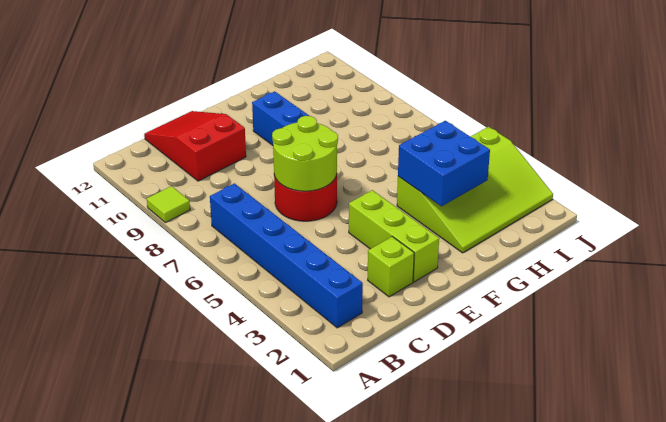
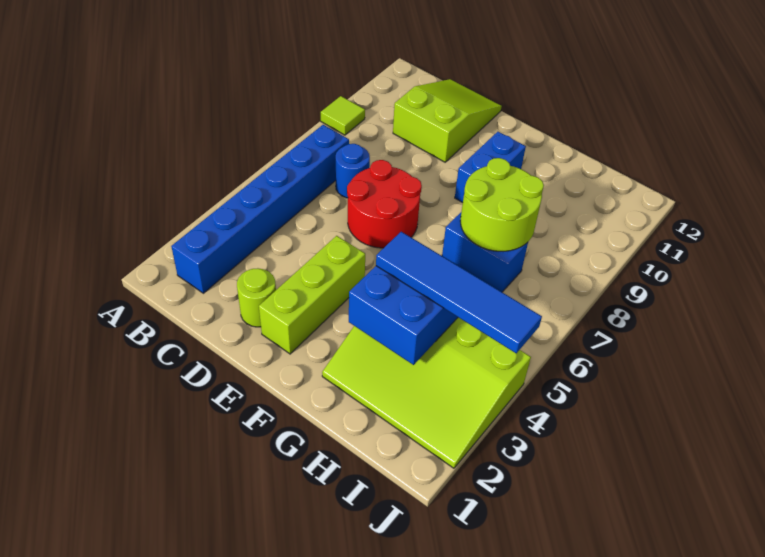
none -> blue round brick C7 level 1
red slope C10:D12 level 1 top 10 -> lime slope C10:D12 level 1 top 10
lime brick D2 level 1 -> lime round brick D2 level 1
lime round brick D6:E7 level 2 -> lime round brick G7:H8 level 2
none -> blue tile G4:J4 level 3
none -> blue brick G7:H7 level 1

